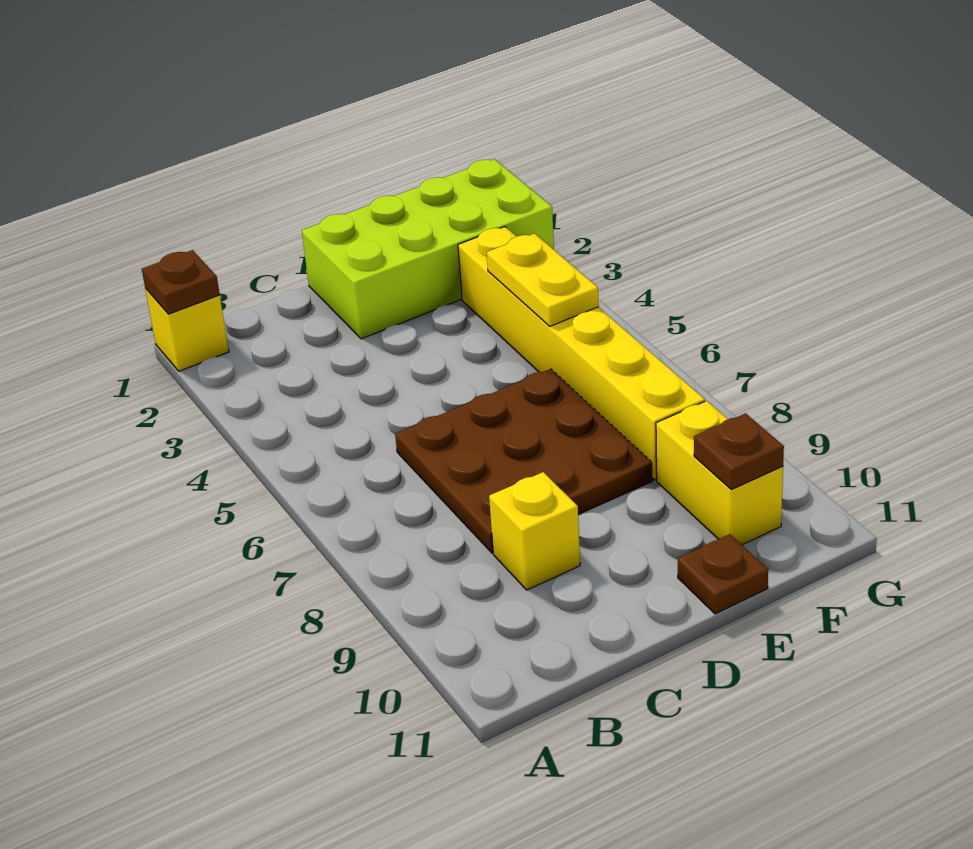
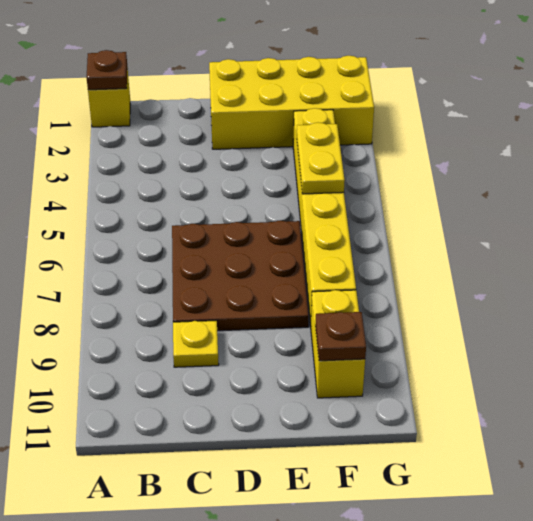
yellow brick C9 level 1 -> yellow plate C9 level 1
lime brick D1:G2 level 1 -> yellow brick D1:G2 level 1
brown plate E11 level 1 -> none

